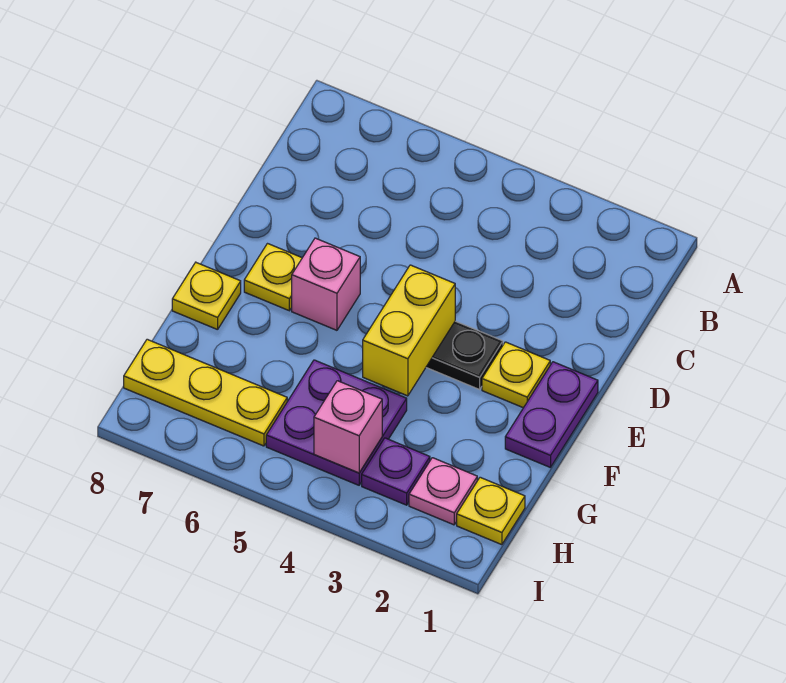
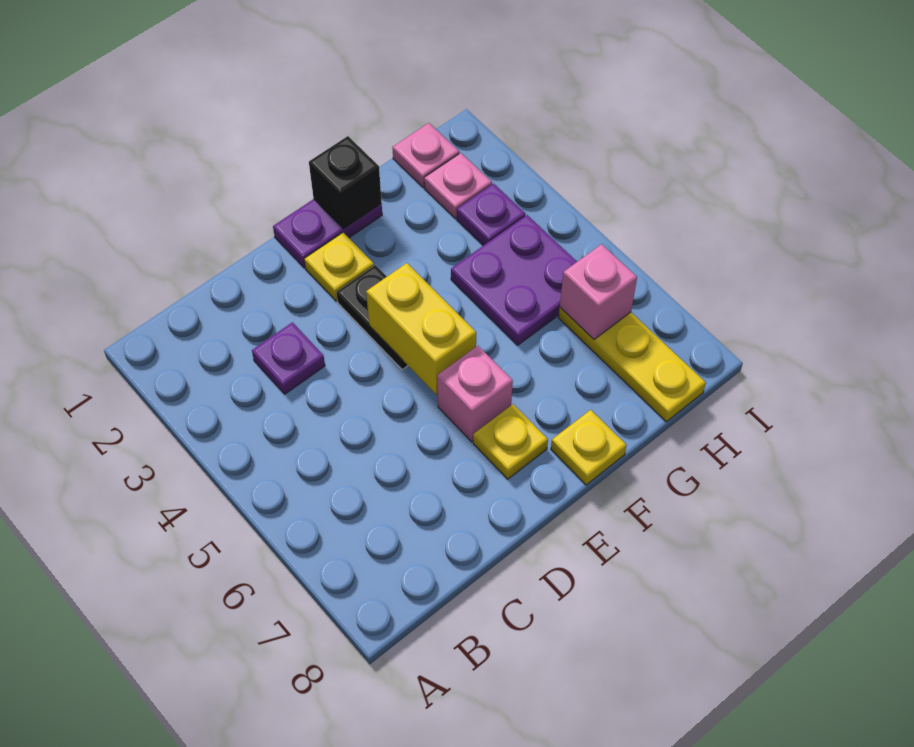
none -> purple plate C3 level 1
yellow brick E4:F4 level 2 -> yellow brick E4:E5 level 2
none -> black brick F1 level 2
yellow plate H1 level 1 -> pink plate H1 level 1
pink brick H4 level 2 -> pink brick H6 level 2

